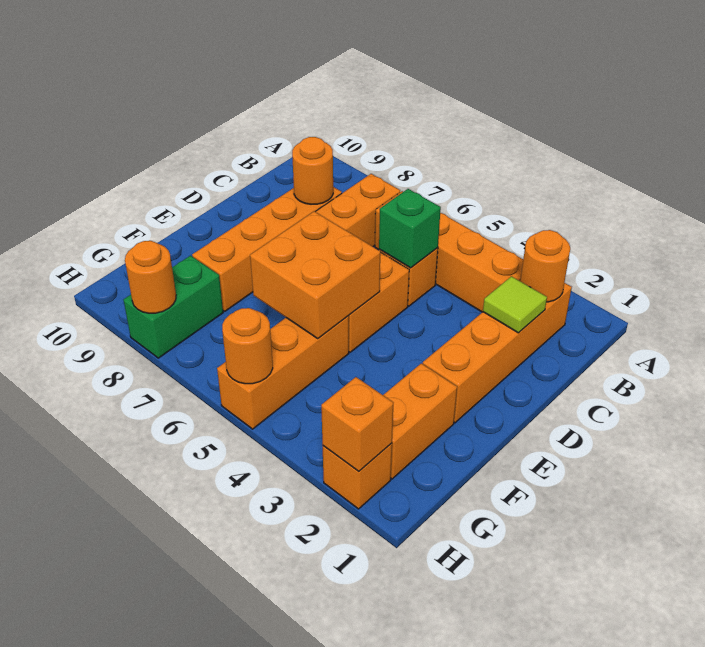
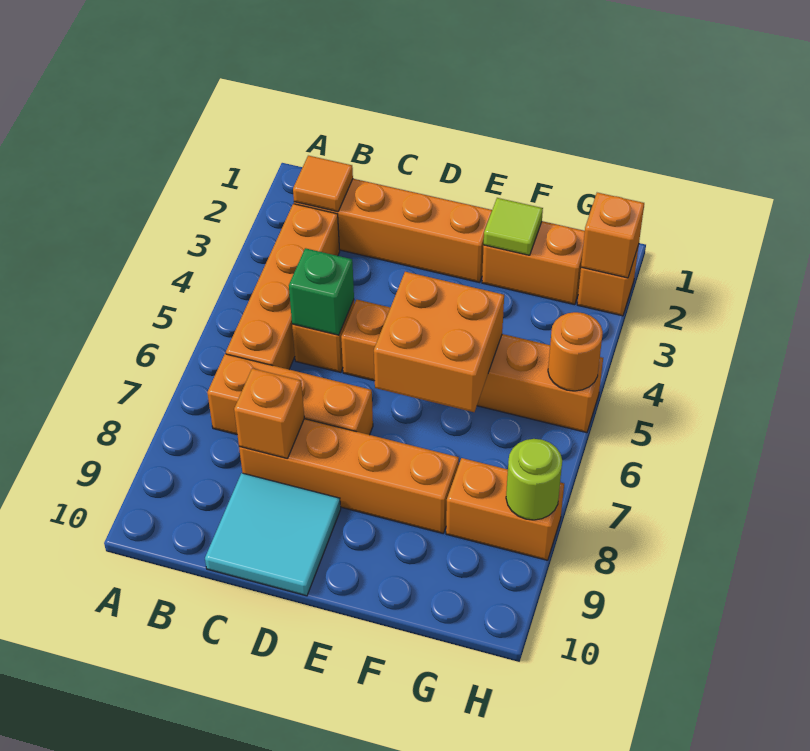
orange round brick B2 level 2 -> orange tile B2 level 2
lime tile C2 level 2 -> lime tile F2 level 2
orange round brick C8 level 2 -> orange brick C8 level 2
none -> cyan tile C9:D10 level 1
green brick G8:H8 level 1 -> orange brick G8:H8 level 1
orange round brick H8 level 2 -> lime round brick H8 level 2

